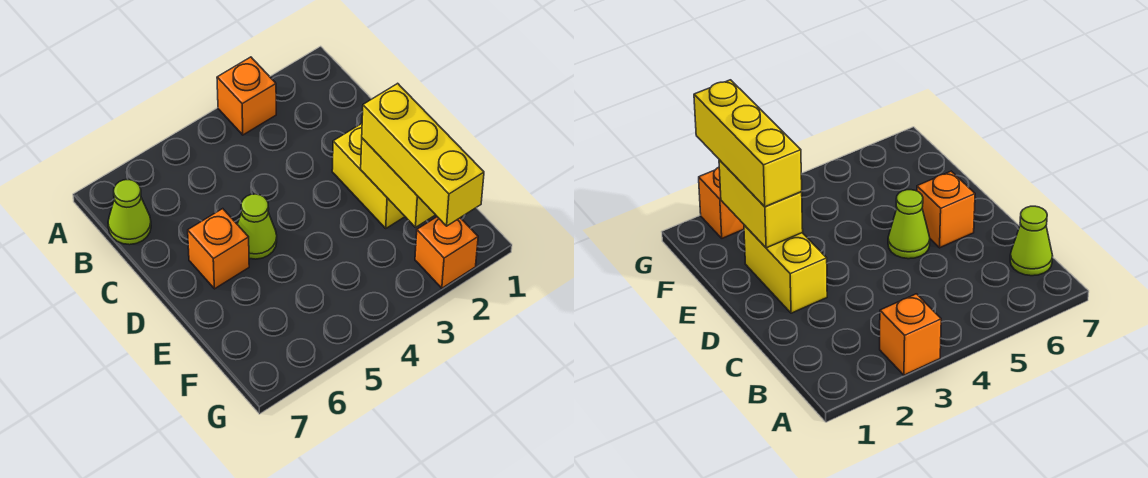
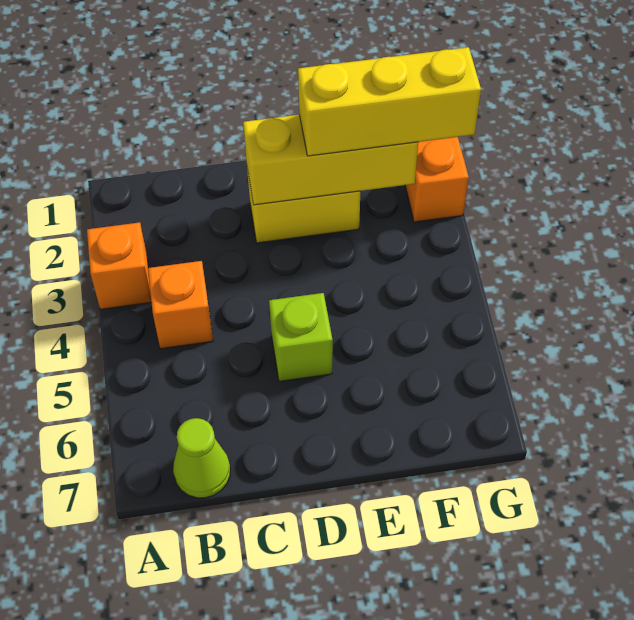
lime cone D5 level 1 -> lime brick D5 level 1
orange brick D6 level 1 -> orange brick B4 level 1
yellow brick E2:F2 level 2 -> yellow brick D2:F2 level 2

